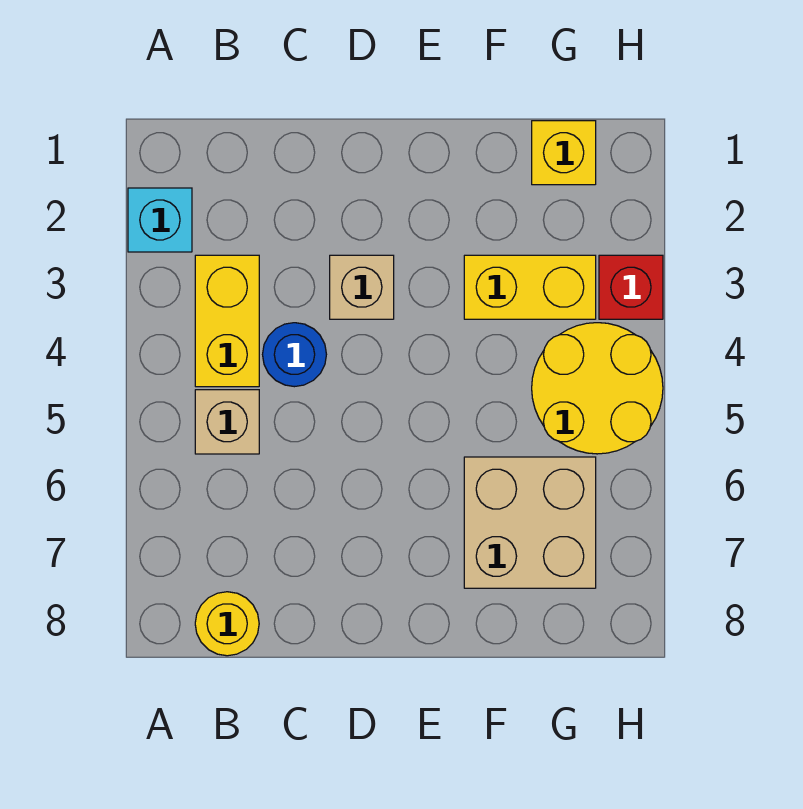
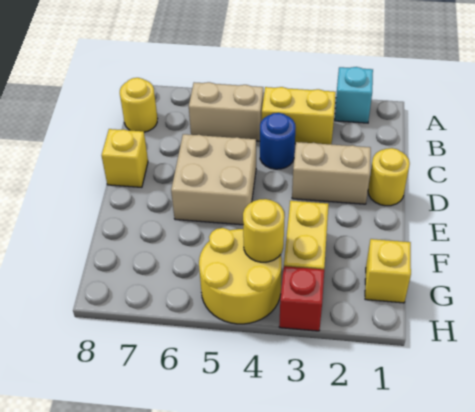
tan brick B5 level 1 -> tan brick B5:B6 level 1
none -> yellow round brick D1 level 1
tan brick D3 level 1 -> tan brick D2:D3 level 1
none -> yellow brick D8 level 1
tan brick F6:G7 level 1 -> tan brick D5:E6 level 1
none -> yellow round brick G4 level 2

